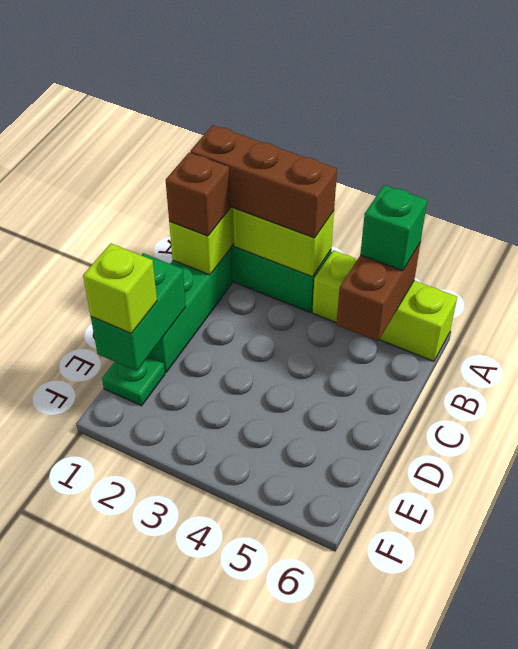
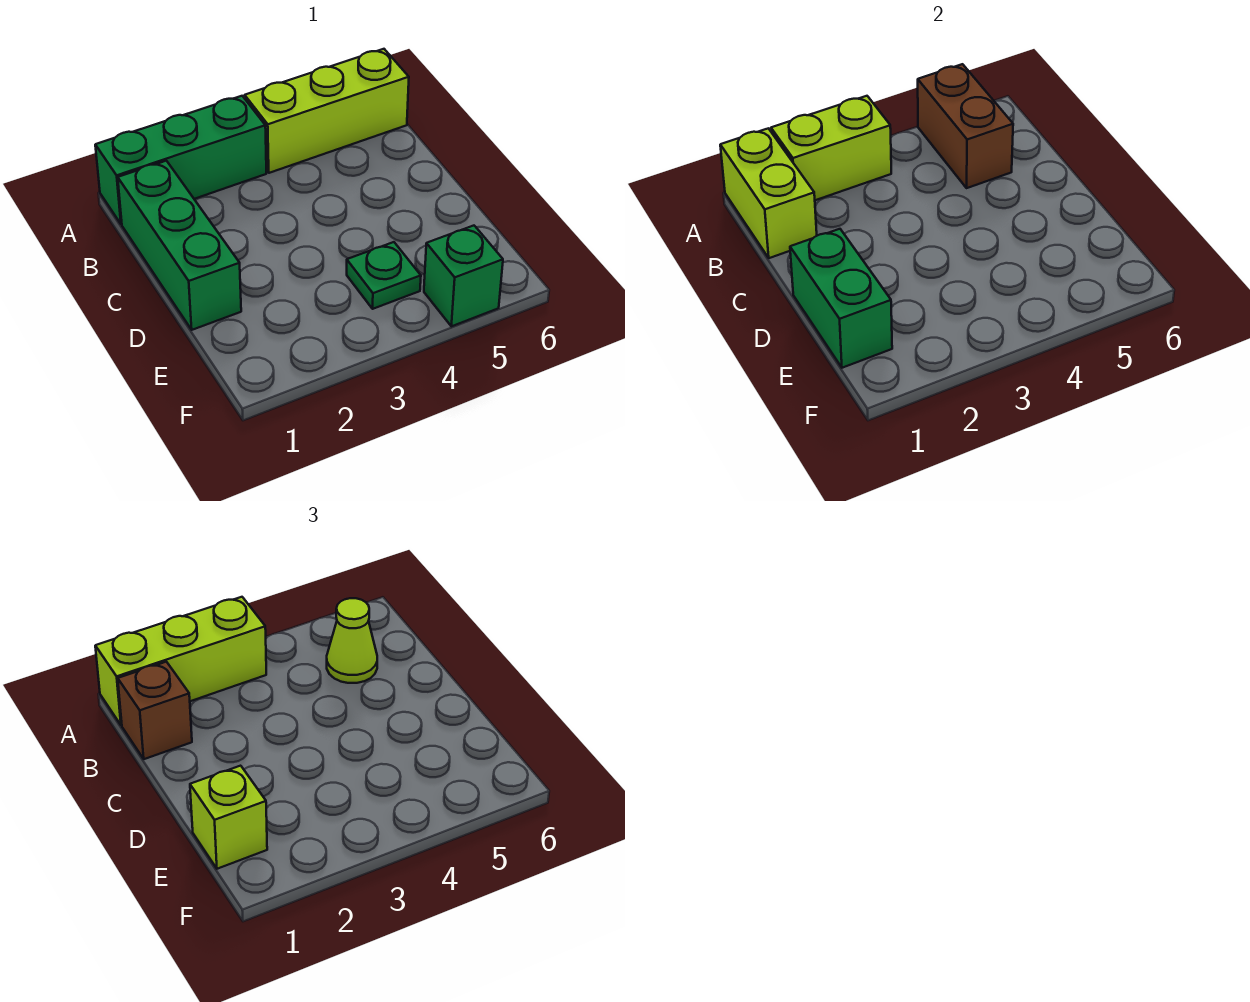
brown brick A1:A3 level 3 -> lime brick A1:A3 level 3
green brick A5 level 3 -> green brick F5 level 1
none -> lime cone B5 level 3
green plate E1 level 1 -> green plate E4 level 1

